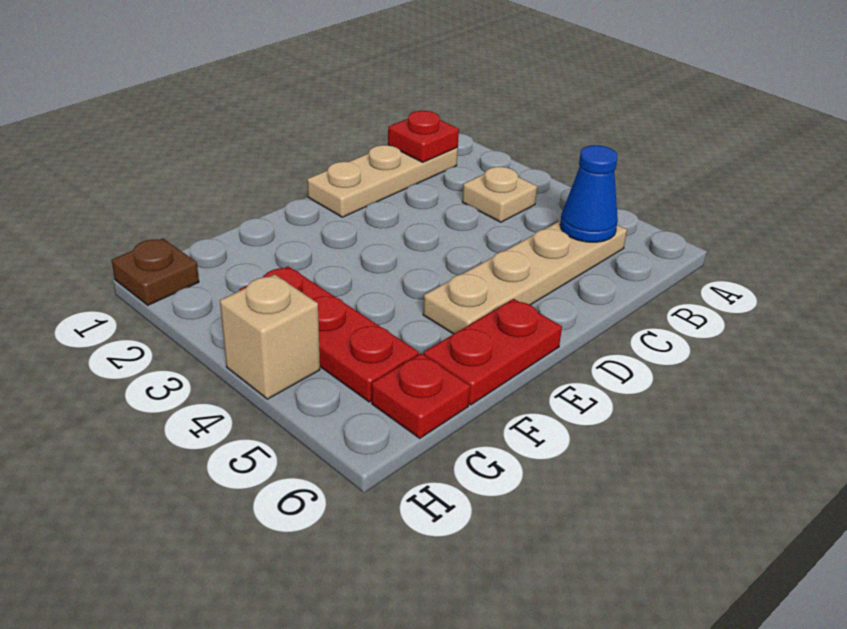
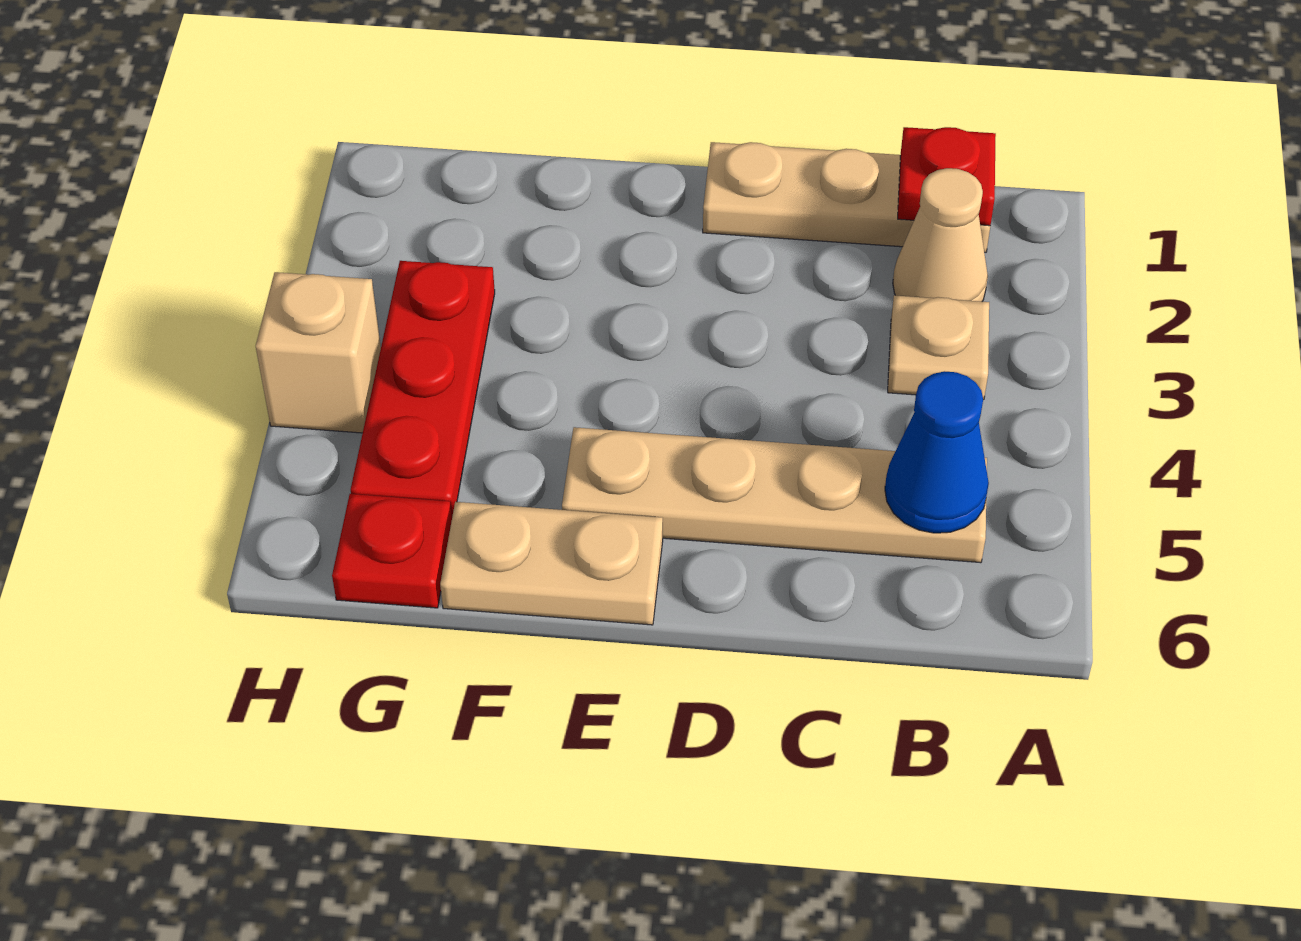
none -> tan cone B2 level 1
red plate E6:F6 level 1 -> tan plate E6:F6 level 1
brown plate H1 level 1 -> none

